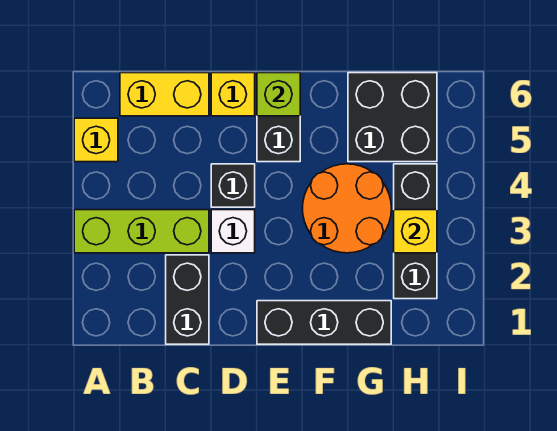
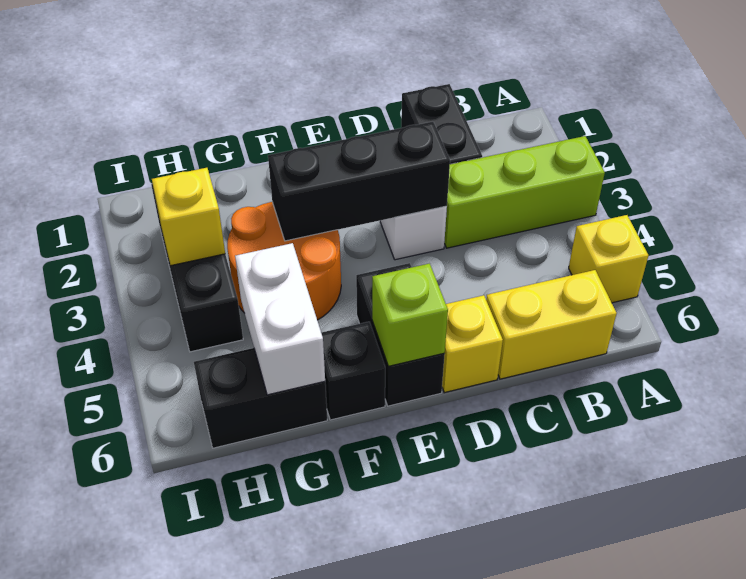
black brick D4 level 1 -> black brick F6 level 1
black brick E1:G1 level 1 -> black brick D3:F3 level 2
black brick G5:H6 level 1 -> black brick G6:H6 level 1
none -> white brick G5:G6 level 2

